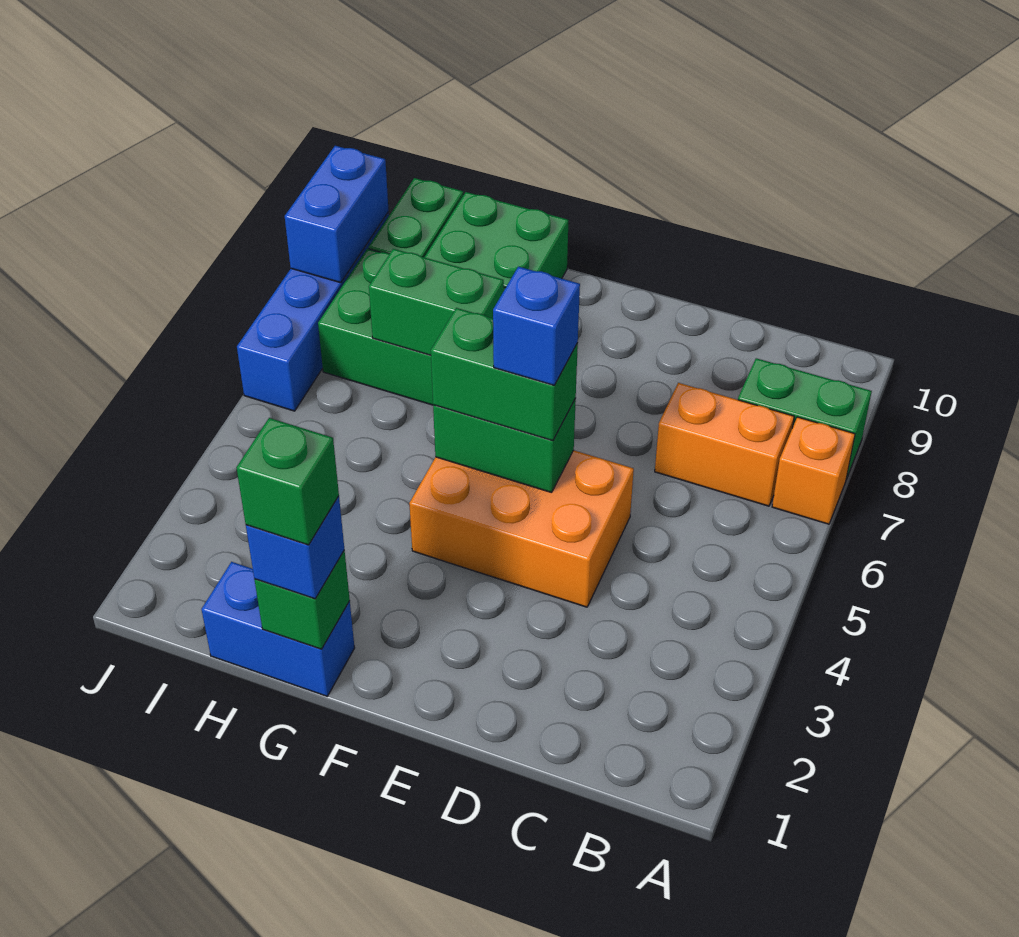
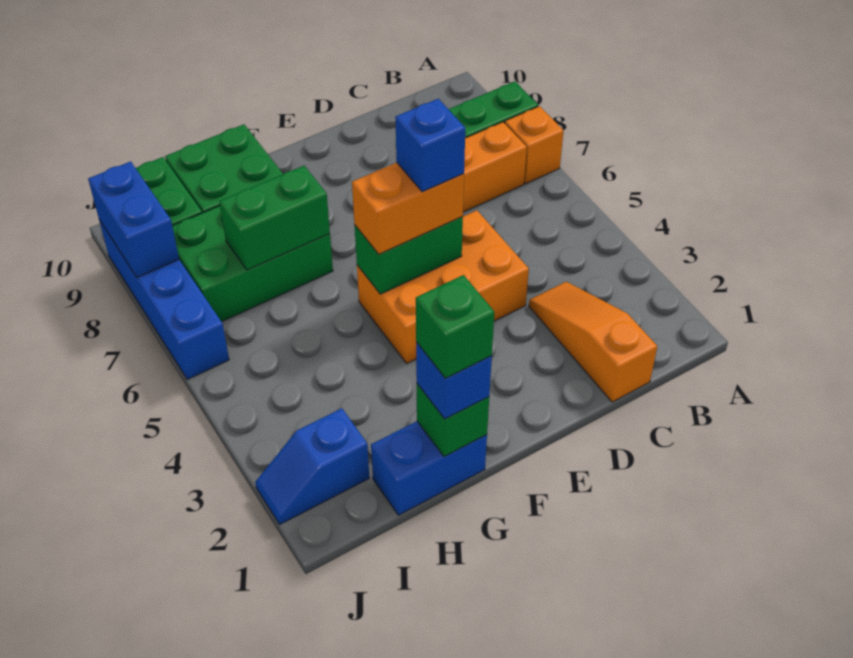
none -> orange slope C1:C3 level 1 top 1
green brick E5:F5 level 3 -> orange brick E5:F5 level 3
none -> blue slope I2:J2 level 1 top I

